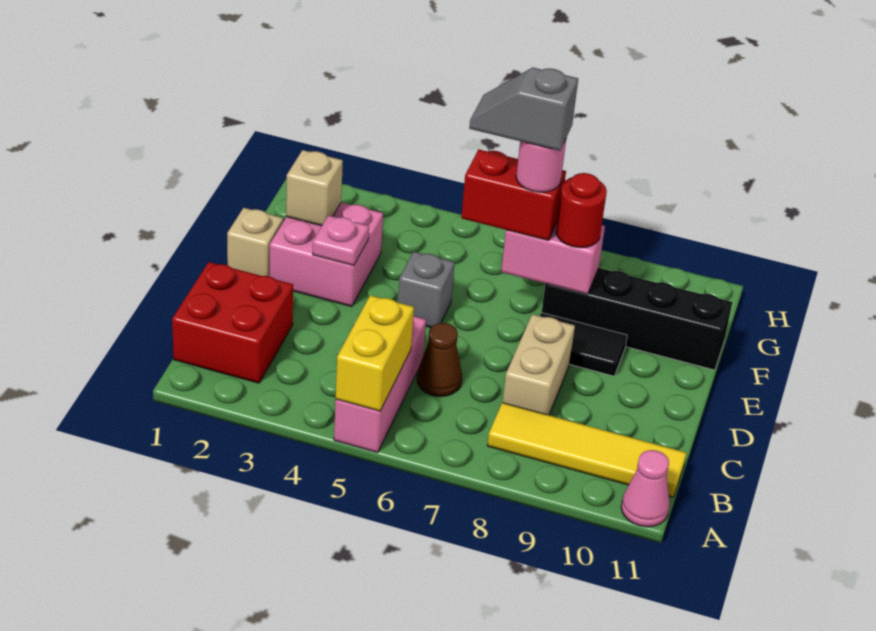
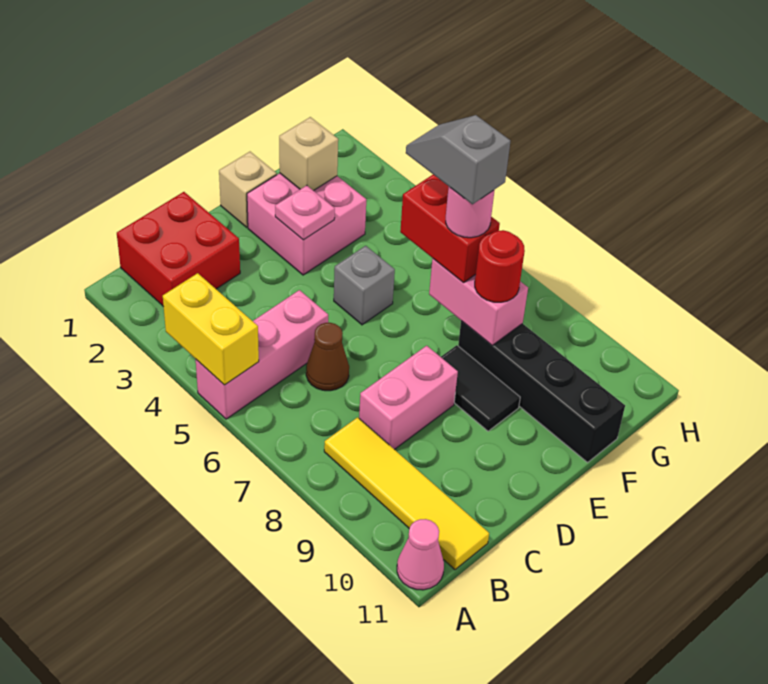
yellow brick A5:B5 level 2 -> yellow brick A4:A5 level 2
tan brick C8:D8 level 1 -> pink brick C8:D8 level 1

